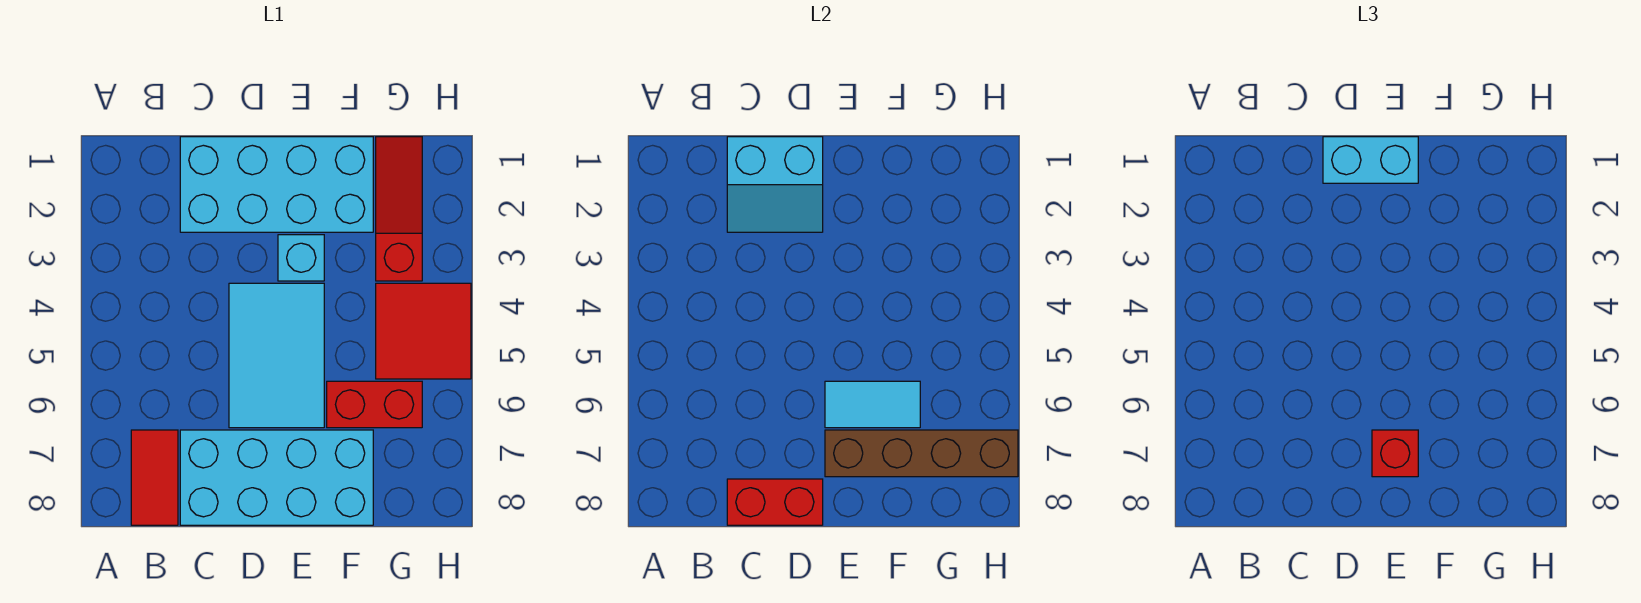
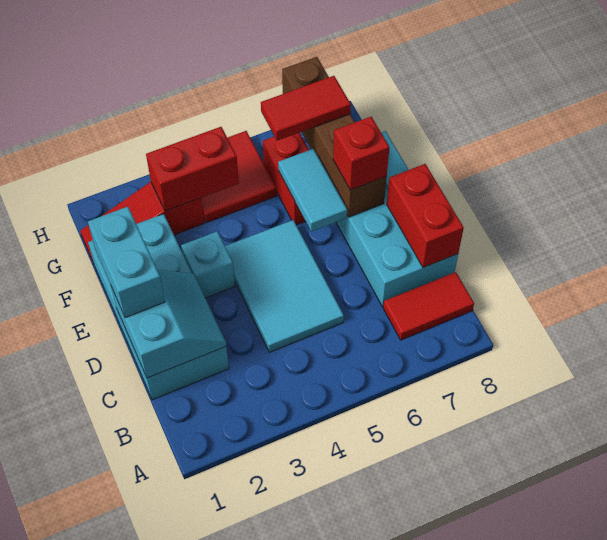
cyan tile D4:E6 level 1 -> cyan tile C4:E5 level 1
none -> red brick G3:G4 level 2
none -> red tile G6:G7 level 3

